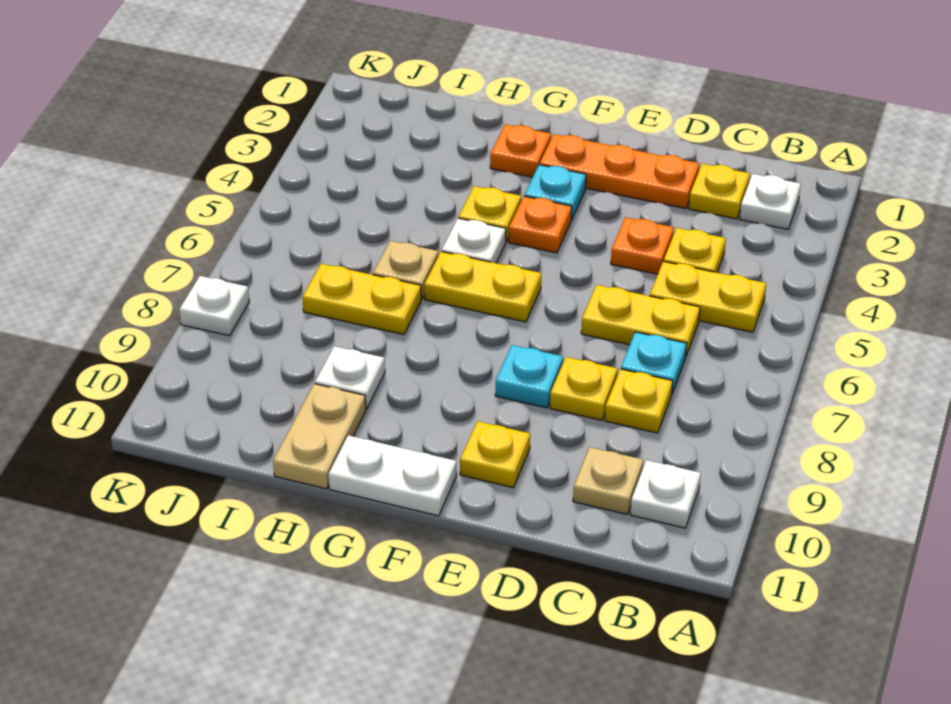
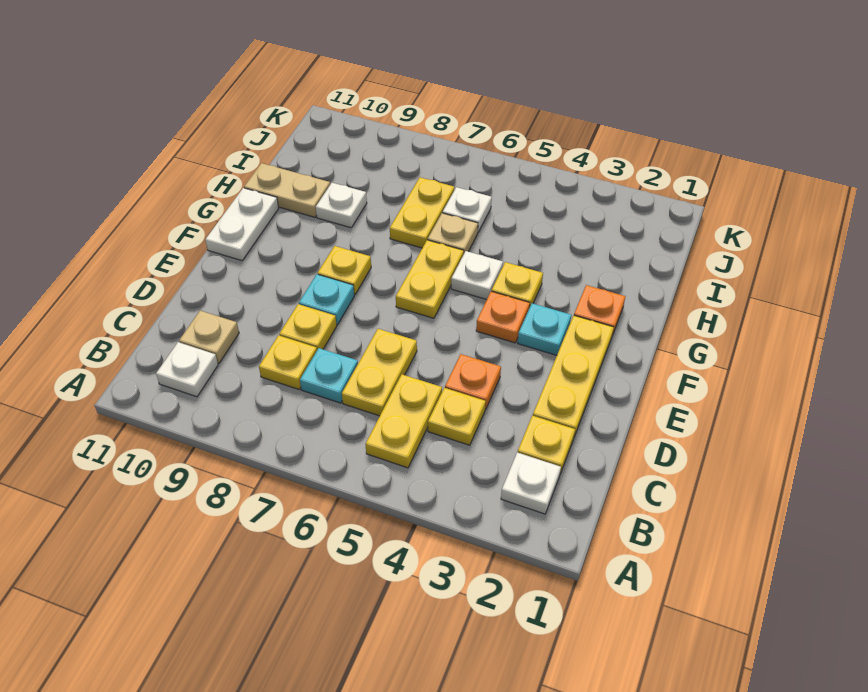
orange plate D2:F2 level 1 -> yellow plate D2:F2 level 1
yellow plate E10 level 1 -> yellow plate F8 level 1
white plate K8 level 1 -> white plate I6 level 1

